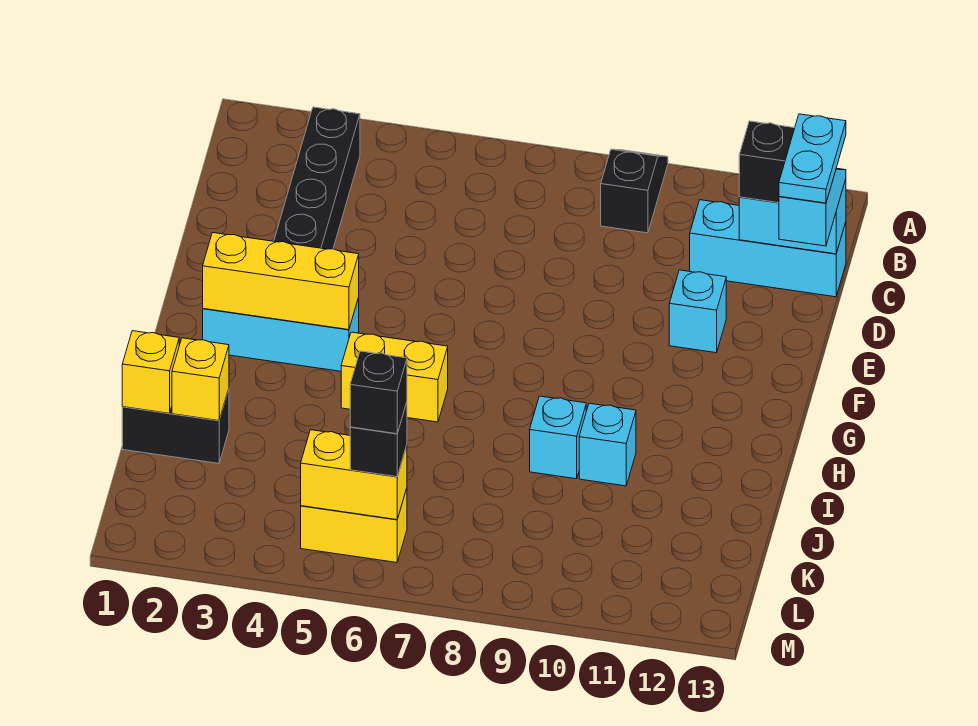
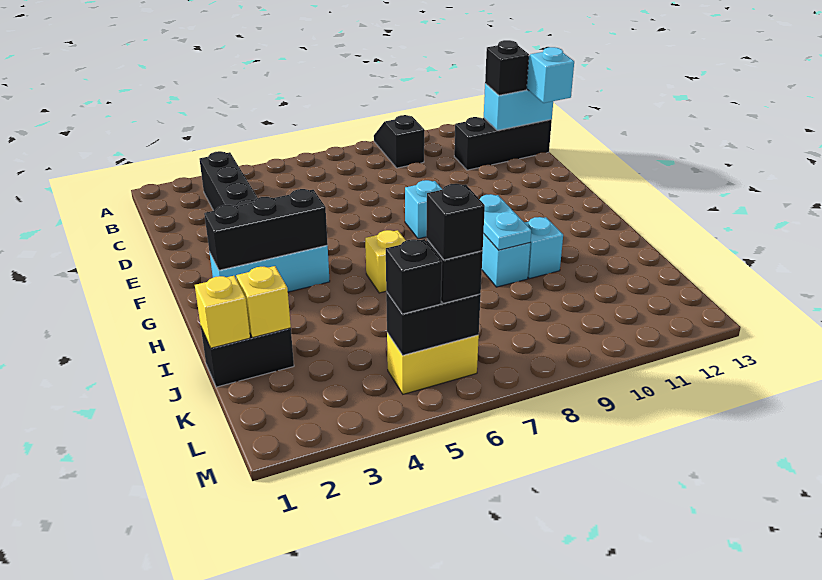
cyan brick C11:C13 level 1 -> black brick C11:C13 level 1
cyan plate C13:D13 level 4 -> cyan plate H9:I9 level 2
cyan brick E11 level 1 -> cyan brick F8 level 1
yellow brick G2:G4 level 2 -> black brick G2:G4 level 2
yellow brick H5:H6 level 1 -> yellow brick H6 level 1
yellow brick L5:L6 level 2 -> black brick L5:L6 level 2
none -> black brick L5 level 3

